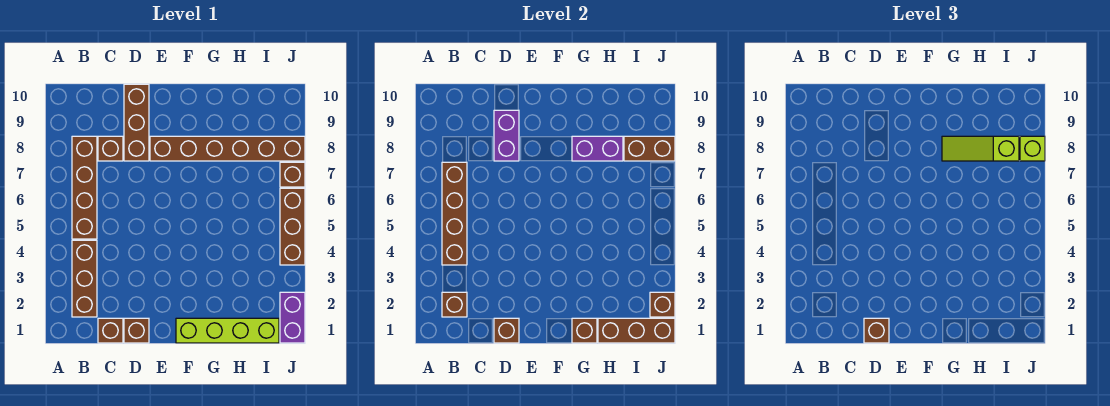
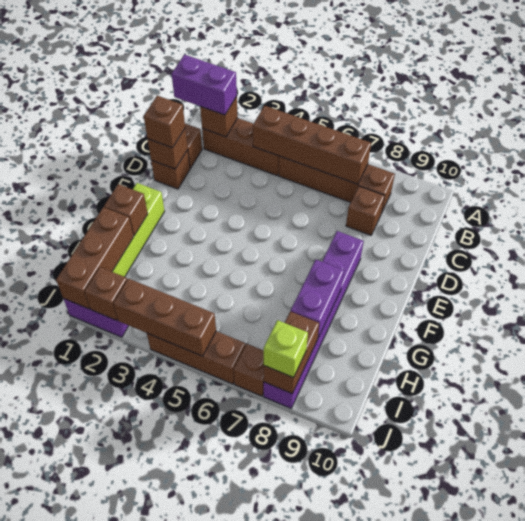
brown brick D8:D10 level 1 -> brown brick J3:J5 level 2
purple brick D8:D9 level 2 -> purple brick B1:B2 level 3
brown brick E8:J8 level 1 -> purple brick E8:J8 level 1
lime slope G8:I8 level 3 top I -> none

